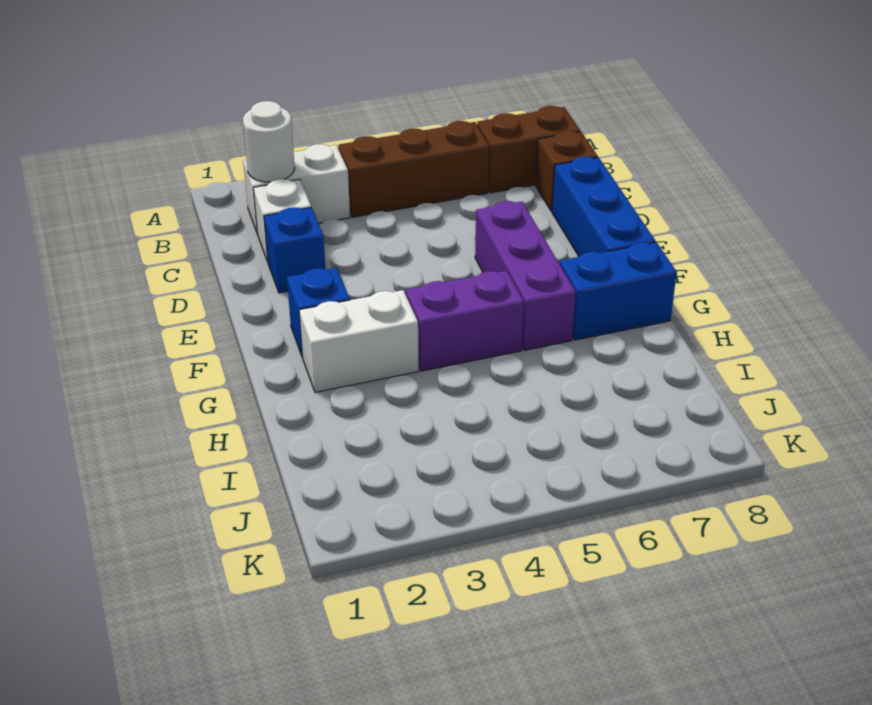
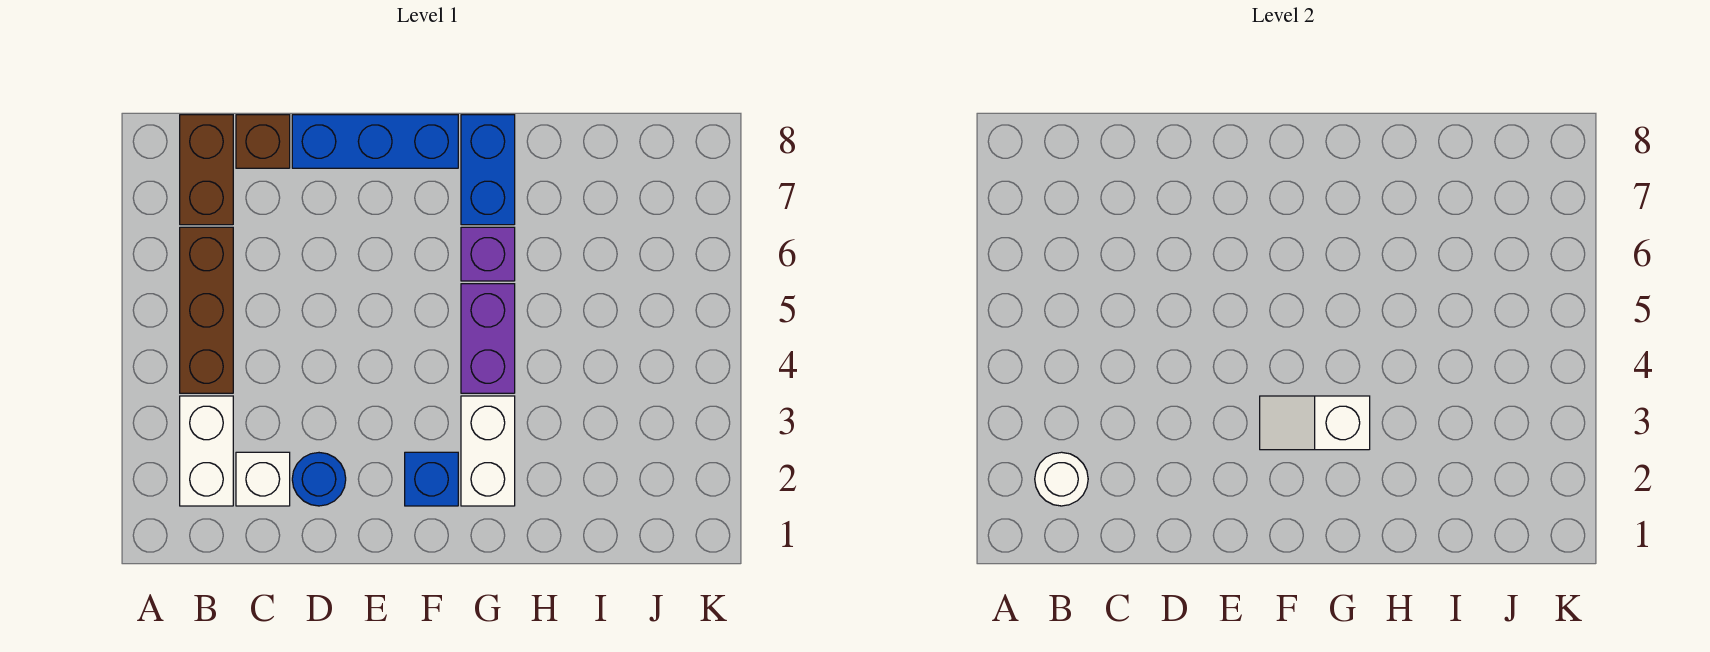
blue brick D2 level 1 -> blue round brick D2 level 1
purple brick E6:G6 level 1 -> purple brick G6 level 1
none -> white slope F3:G3 level 2 top G

